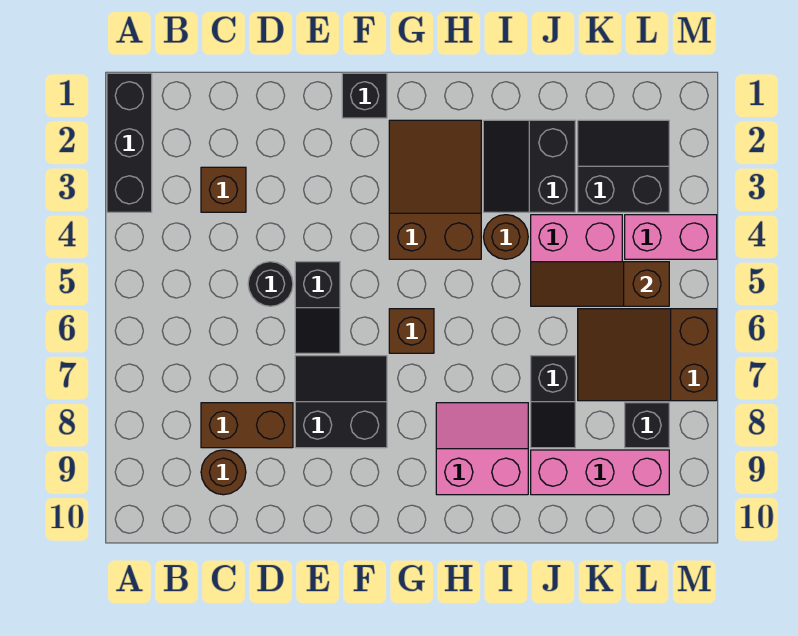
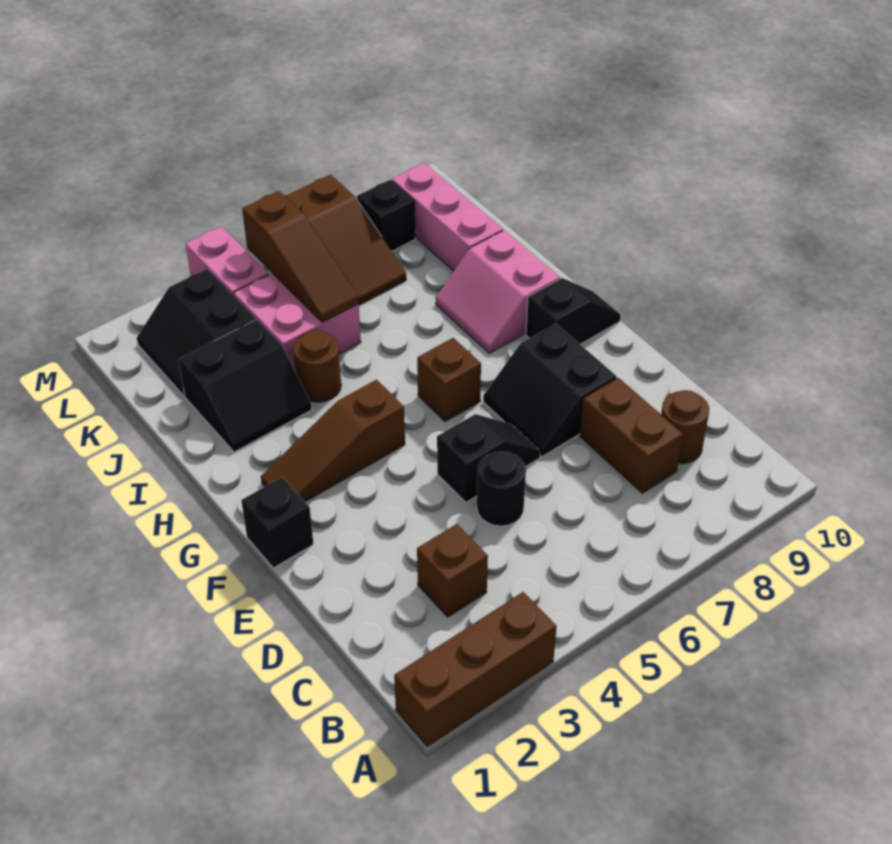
black brick A1:A3 level 1 -> brown brick A1:A3 level 1
brown slope G2:H4 level 1 top 4 -> brown slope G2:G4 level 1 top 4
black slope J7:J8 level 1 top 7 -> black slope G9:G10 level 1 top 9

